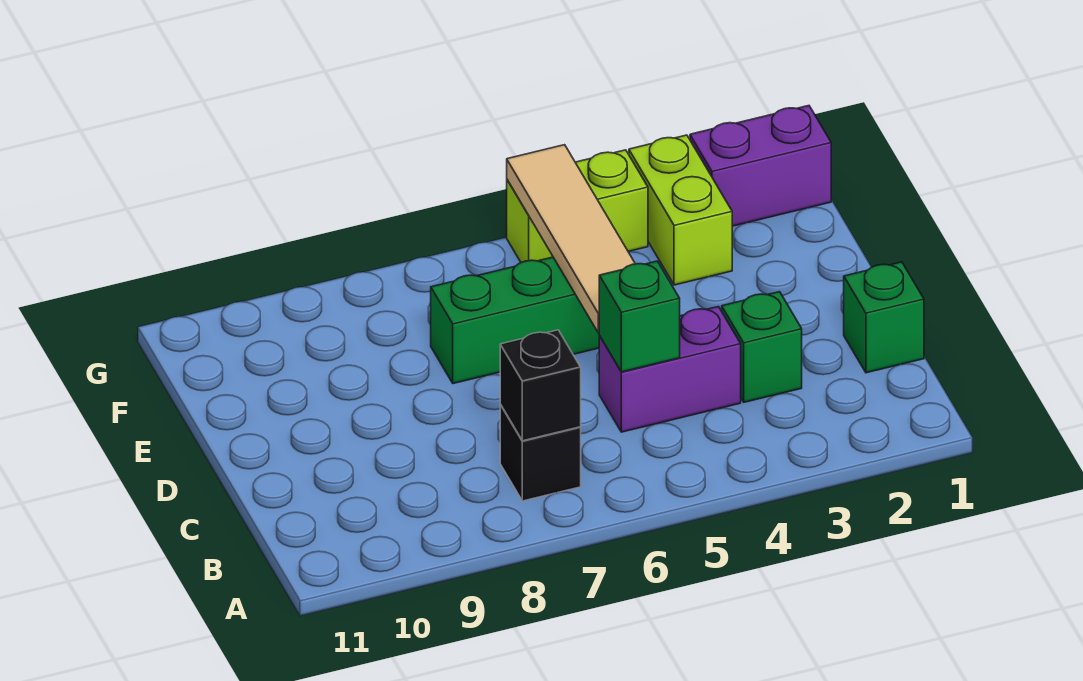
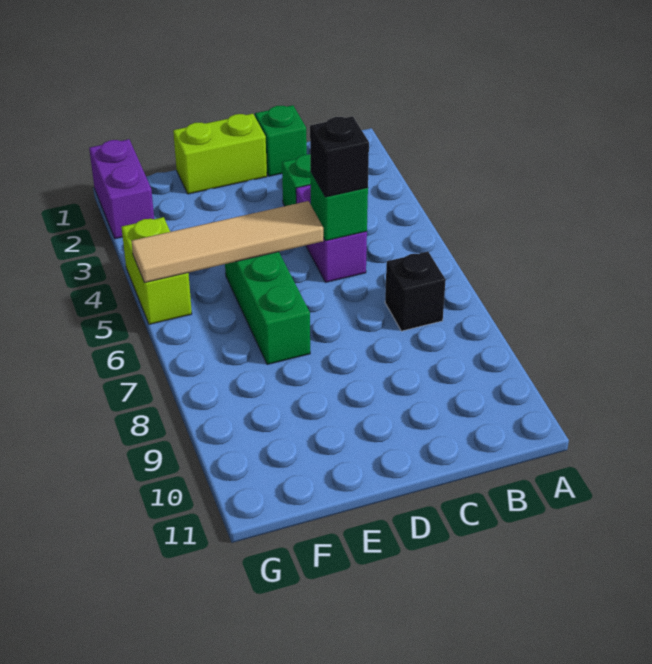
black brick B7 level 2 -> black brick C5 level 3
lime brick F3:G3 level 1 -> lime brick D1:E1 level 1

